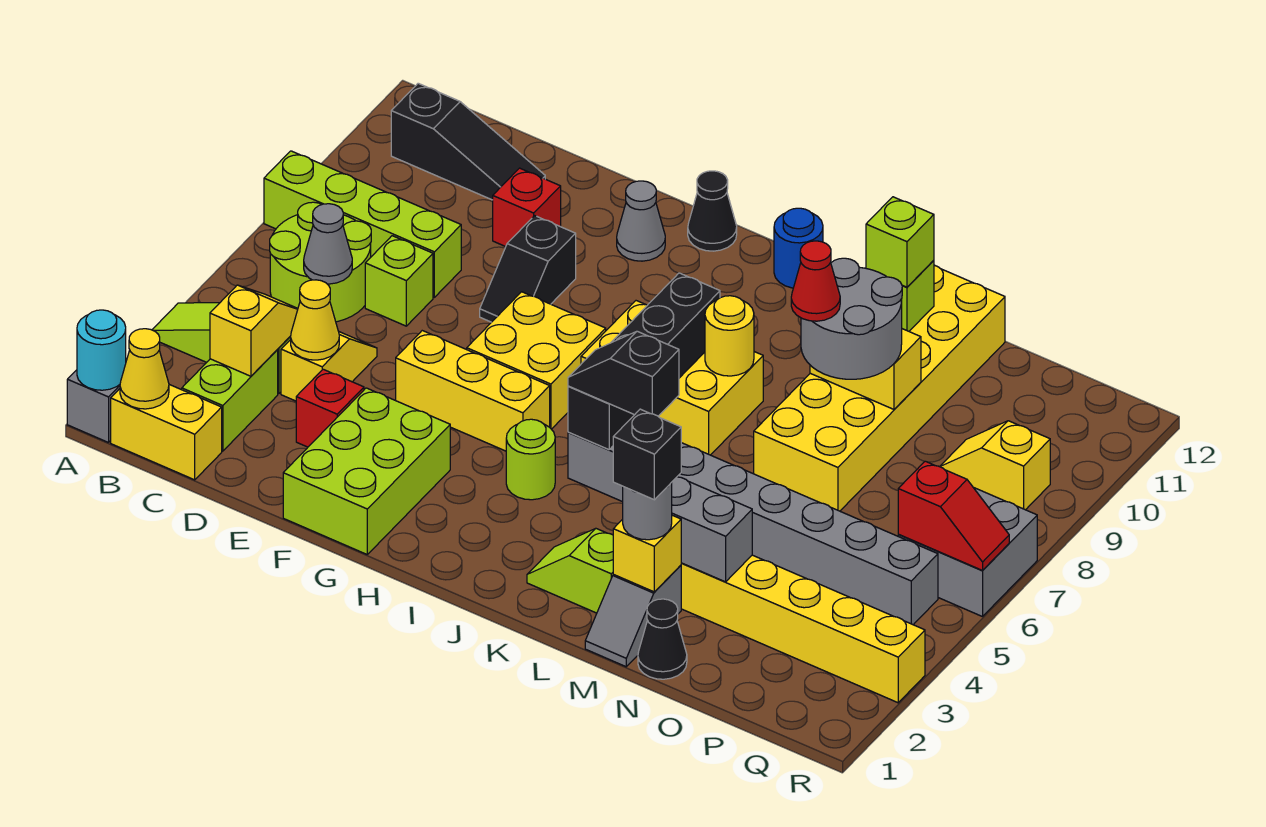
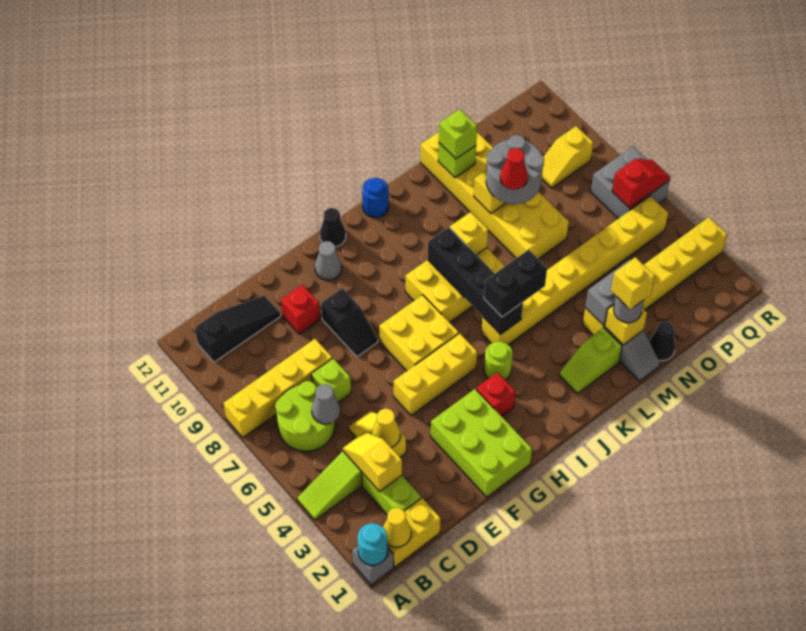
lime brick A8:D8 level 1 -> yellow brick A8:D8 level 1
red brick E3 level 1 -> red brick H3 level 1
grey brick J5:Q5 level 1 -> yellow brick J5:Q5 level 1
black slope J5:K5 level 3 top K -> black brick J5:K5 level 3
yellow round brick K8 level 2 -> yellow brick K8 level 2
black brick M2 level 4 -> yellow brick M2 level 4

